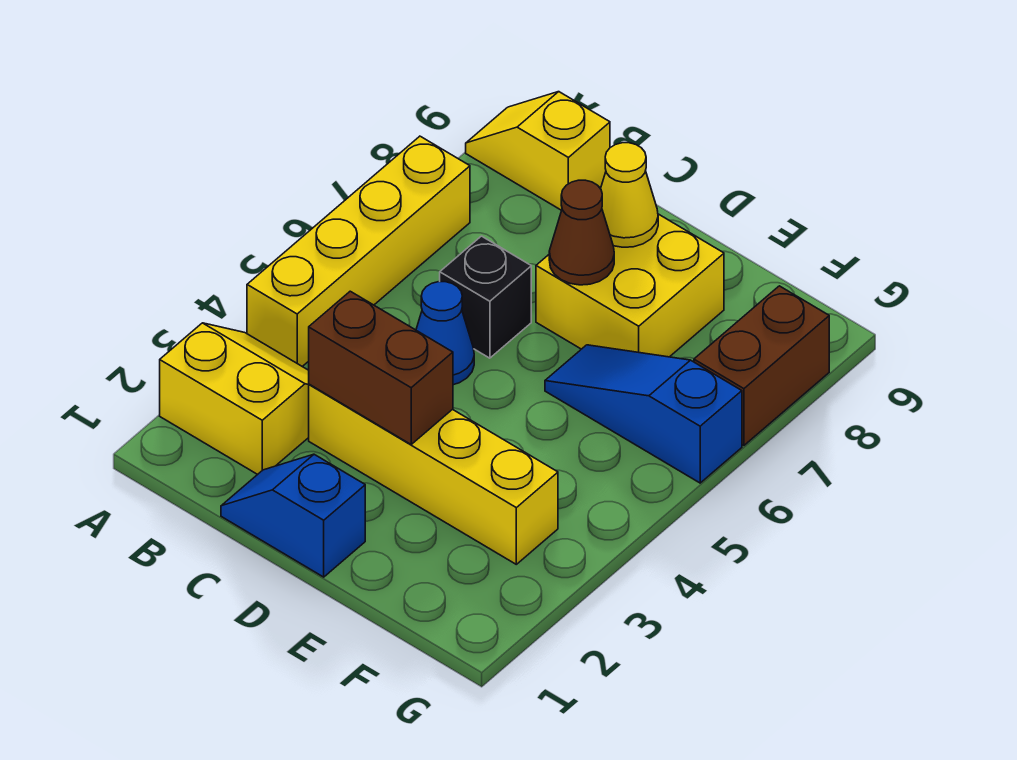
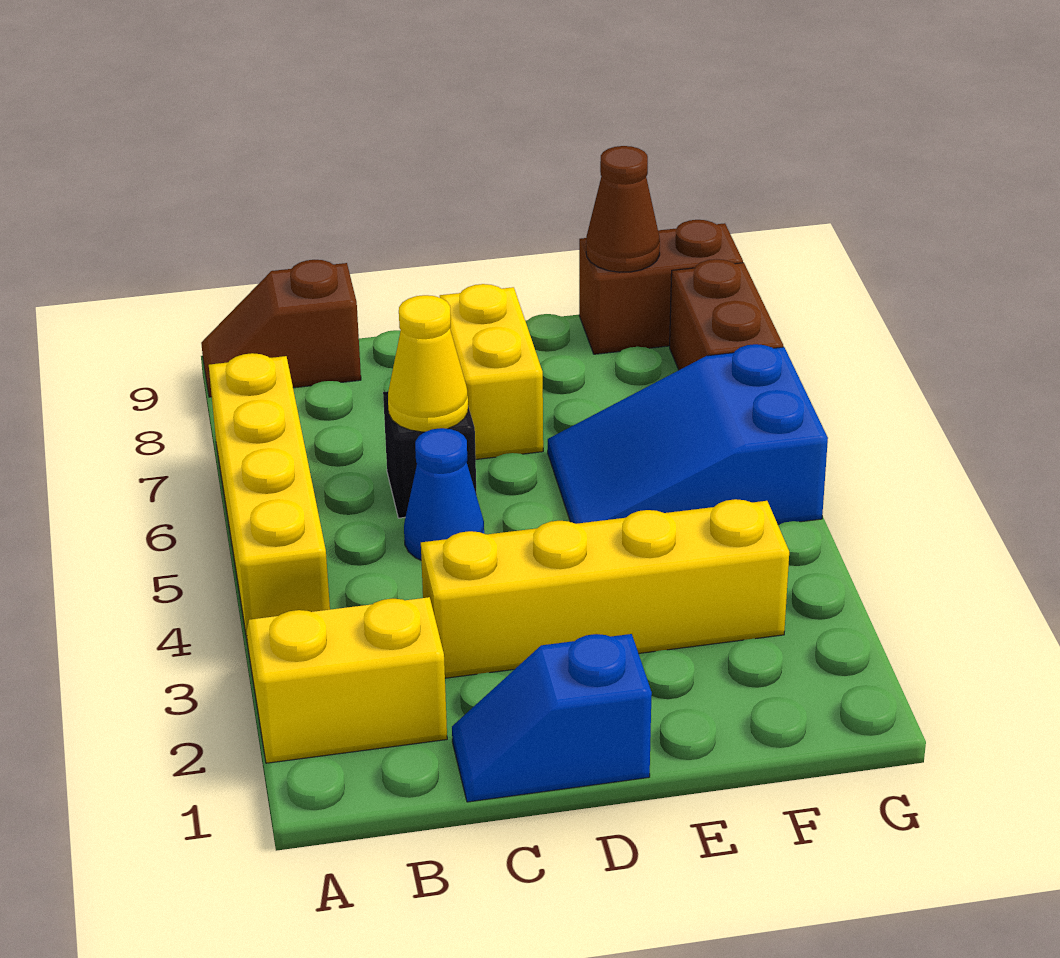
yellow slope A9:B9 level 1 top B -> brown slope A9:B9 level 1 top B
brown brick C3:D3 level 2 -> brown brick F9:G9 level 1
yellow brick D7:E8 level 1 -> yellow brick D7:D8 level 1
brown cone D7 level 2 -> brown cone F9 level 2
yellow cone D8 level 2 -> yellow cone C6 level 2
blue slope E6:G6 level 1 top G -> blue slope E5:G6 level 1 top G

